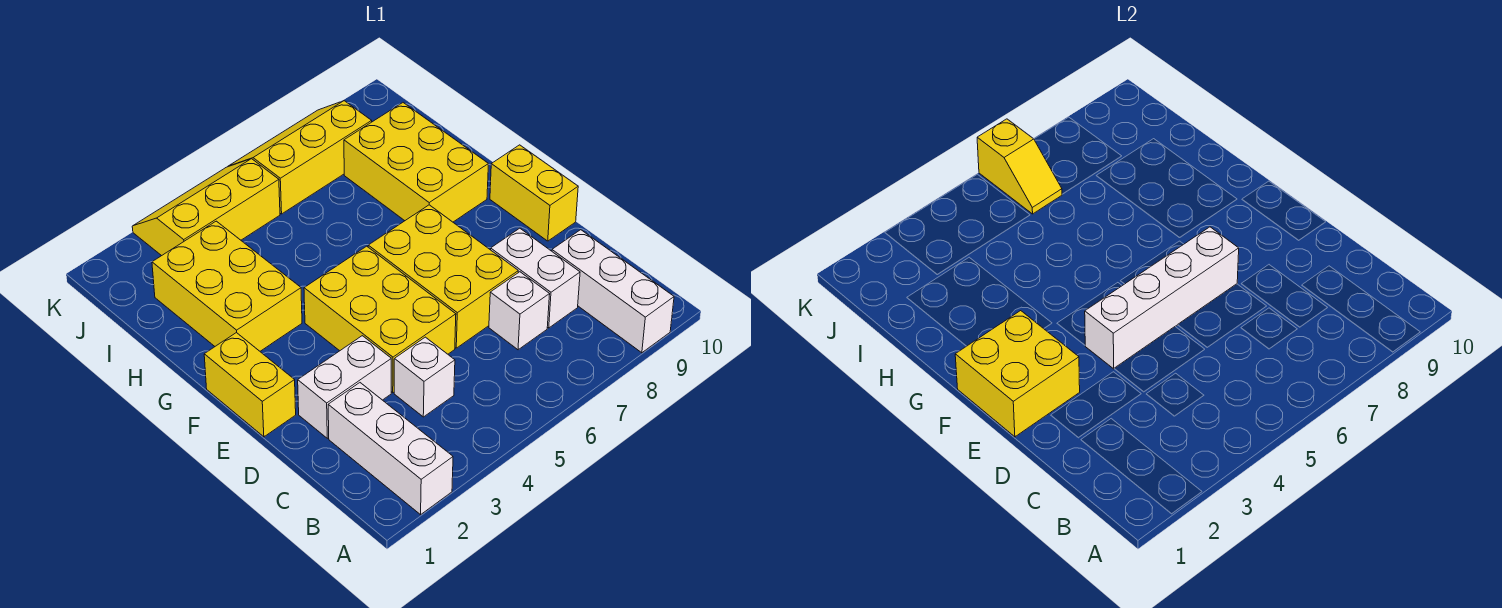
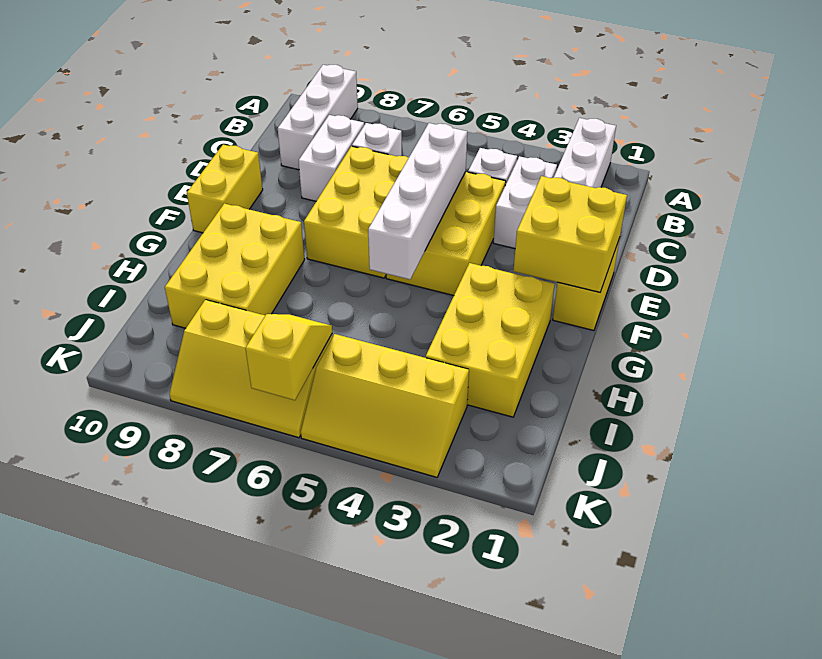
white brick D2:D3 level 1 -> white brick C3:D3 level 1
white brick E4:E7 level 2 -> white brick D5:G5 level 2

